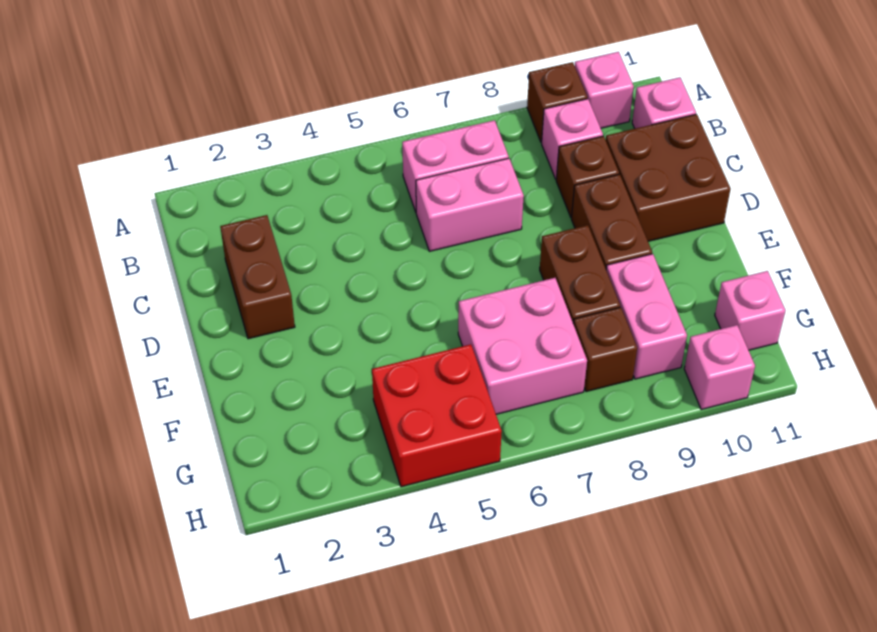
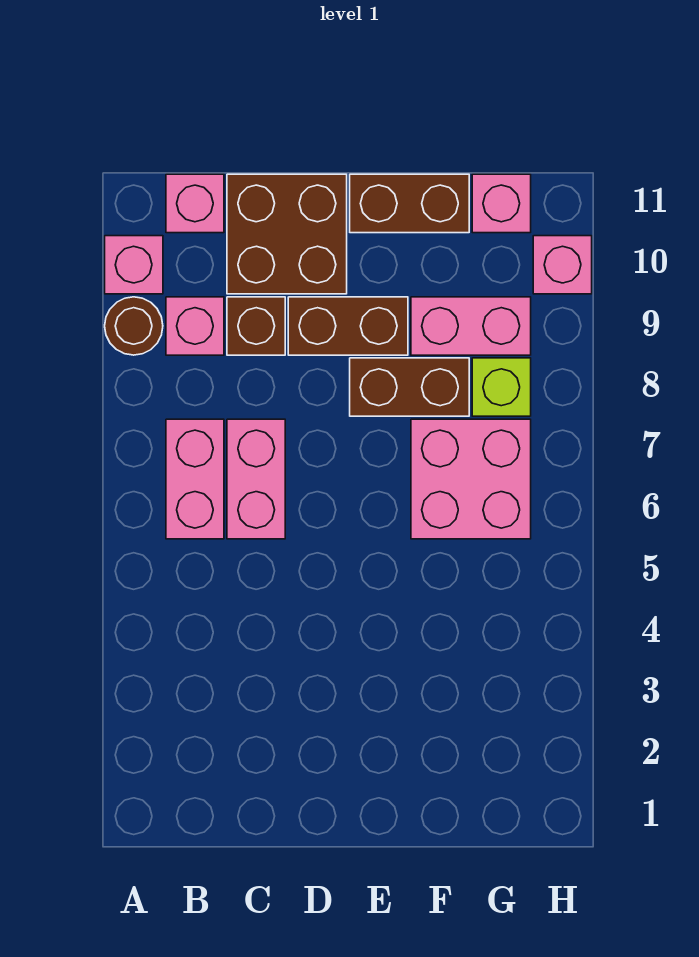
brown brick A9 level 1 -> brown round brick A9 level 1
brown brick C2:D2 level 1 -> brown brick E11:F11 level 1
red brick G4:H5 level 1 -> none
brown brick G8 level 1 -> lime brick G8 level 1

